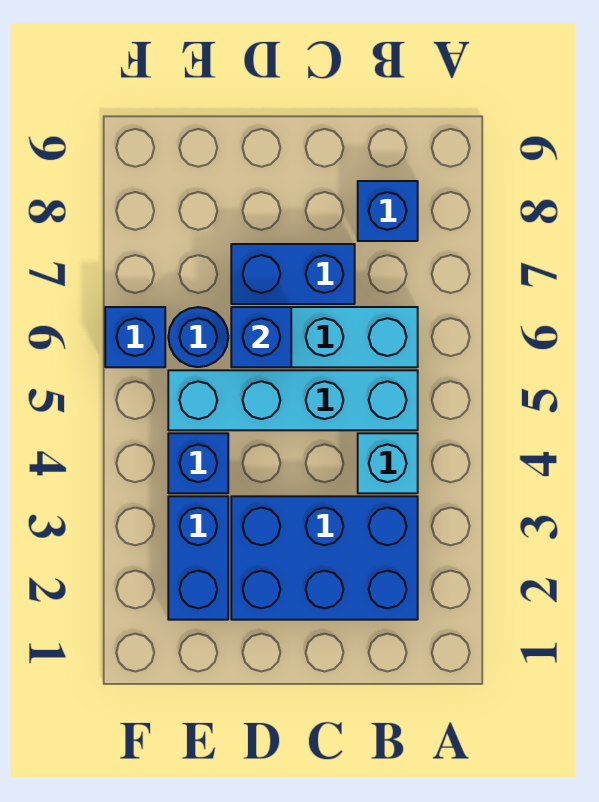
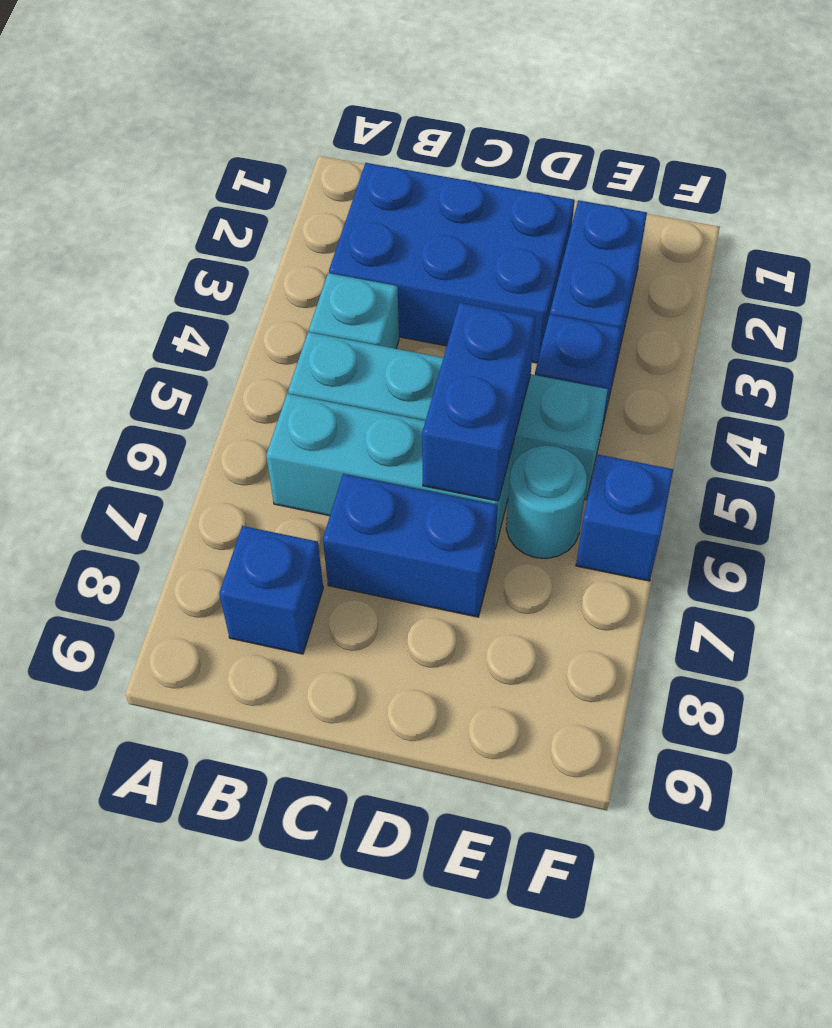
blue brick D6 level 2 -> blue brick D5:D6 level 2
blue round brick E6 level 1 -> cyan round brick E6 level 1

